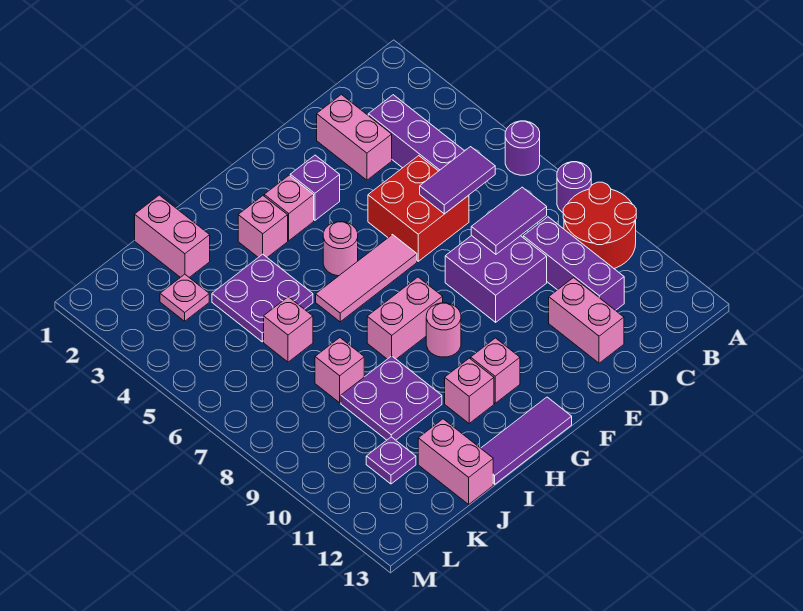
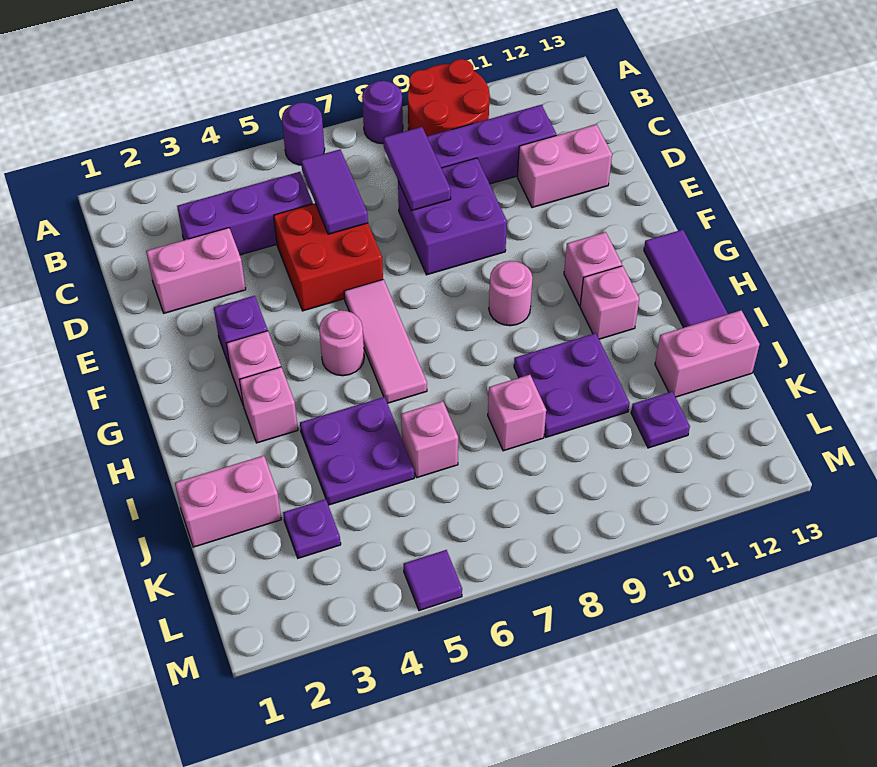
pink brick G8:H8 level 1 -> none
pink plate K3 level 1 -> purple plate K3 level 1
none -> purple tile M5 level 1

